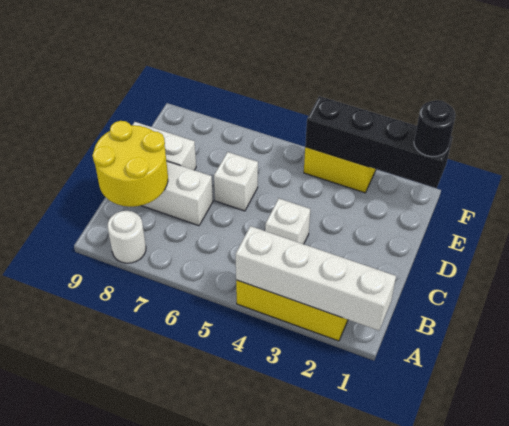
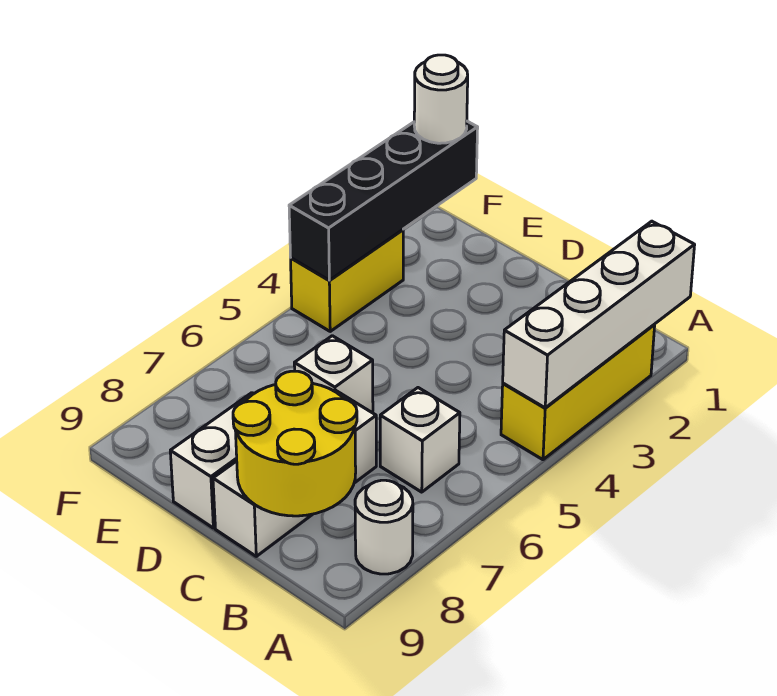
white brick C4 level 1 -> white brick B6 level 1
black round brick F1 level 3 -> white round brick F1 level 3

